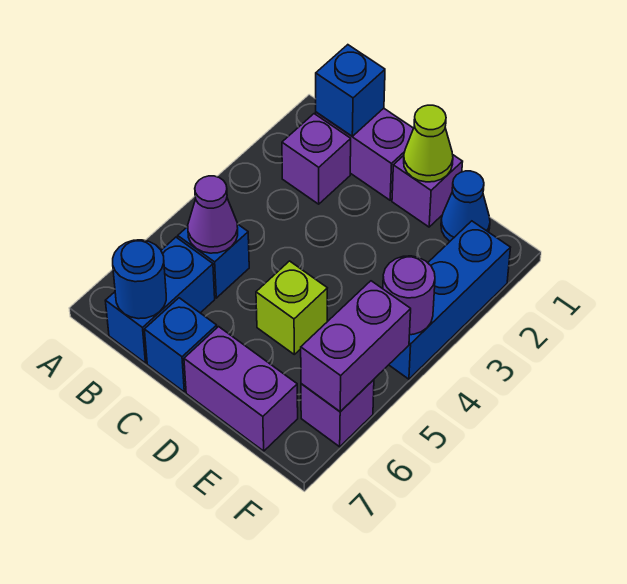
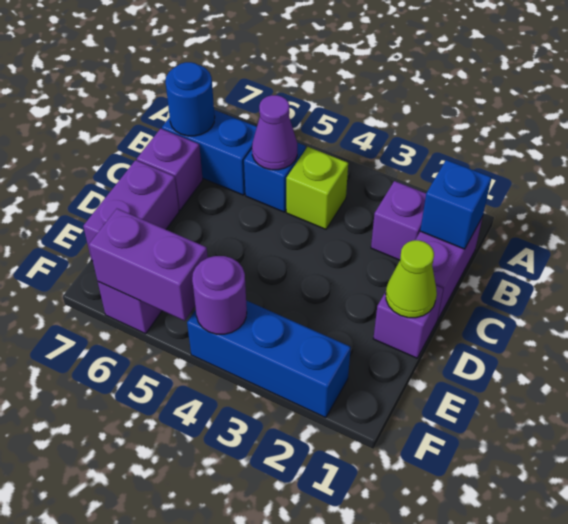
blue brick C7 level 1 -> purple brick C7 level 1
lime brick D5 level 1 -> lime brick B4 level 1
blue cone E1 level 1 -> none

